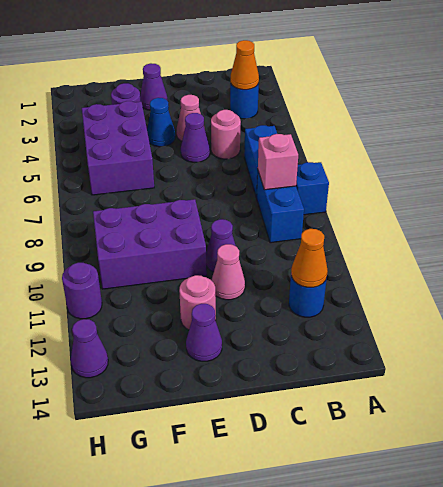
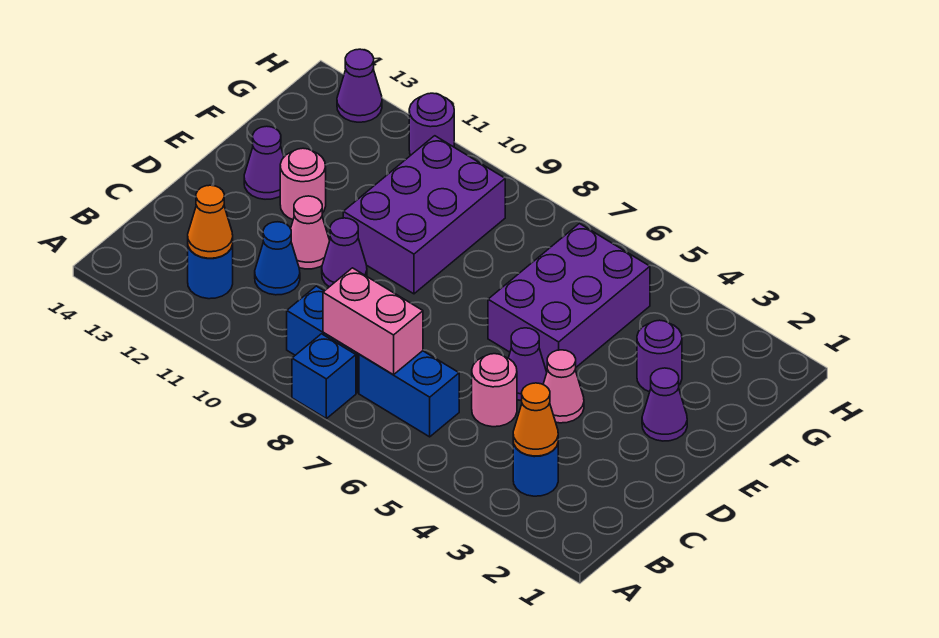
pink brick B8 level 2 -> pink brick B7:B8 level 2
blue cone E4 level 1 -> blue cone C11 level 1
purple brick F4:G6 level 1 -> purple brick E5:G6 level 1

